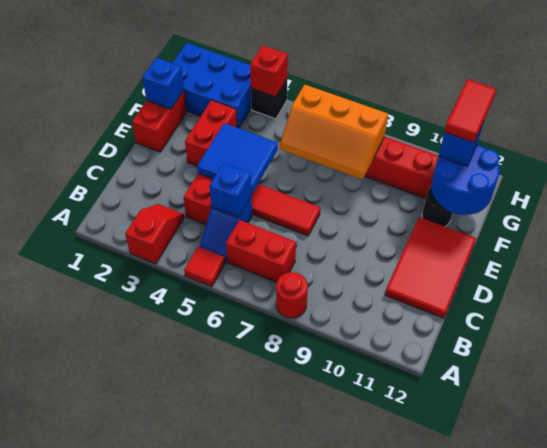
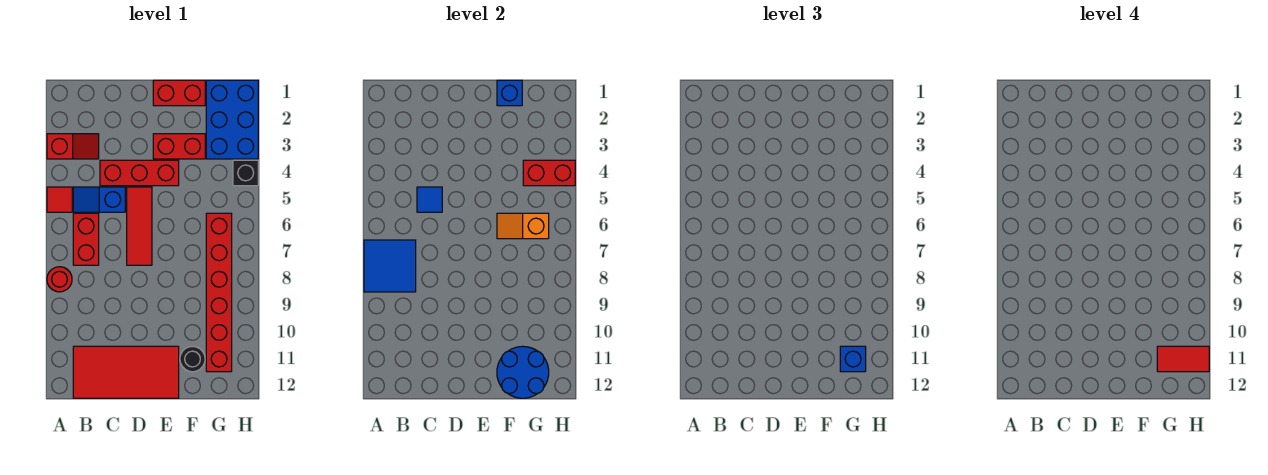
blue brick C5 level 2 -> blue tile C5 level 2
red tile C11:E12 level 1 -> red tile B11:E12 level 1
blue tile D4:E5 level 2 -> blue tile A7:B8 level 2
orange slope F6:G8 level 2 top G -> orange slope F6:G6 level 2 top G
red brick H4 level 2 -> red brick G4:H4 level 2

